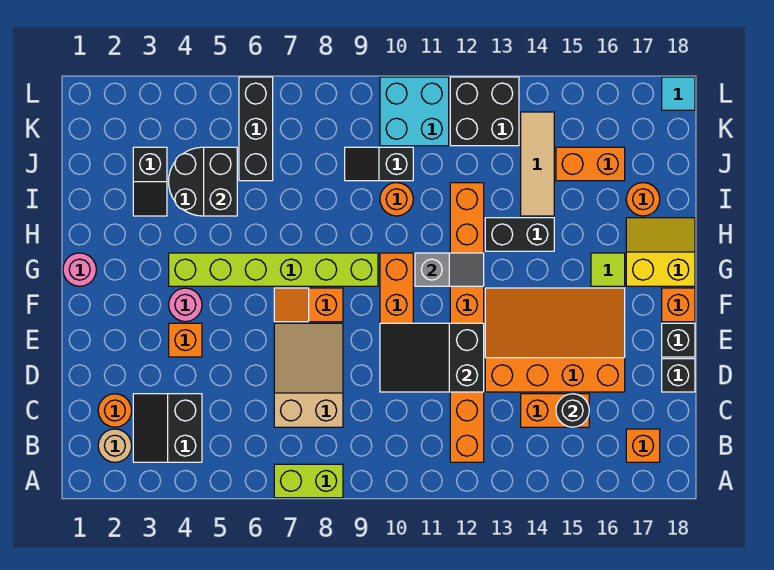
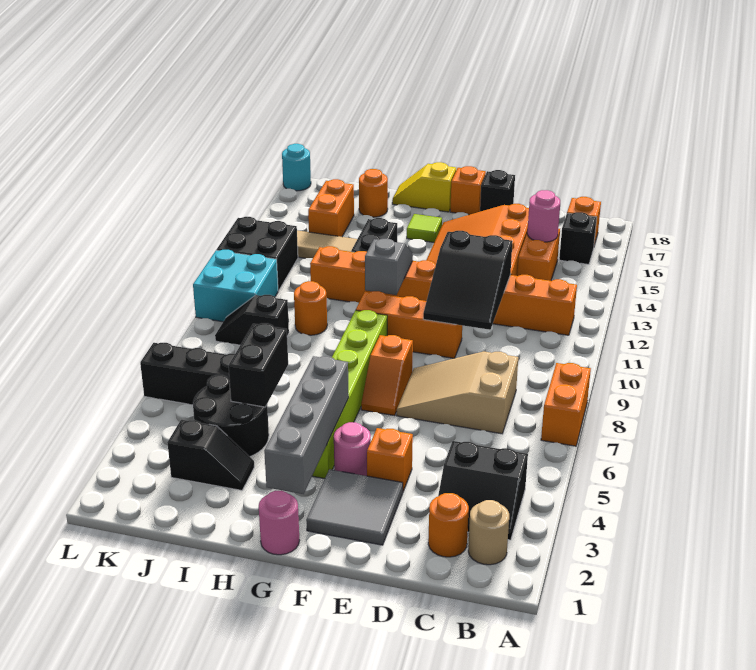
lime brick A7:A8 level 1 -> orange brick A7:A8 level 1
black round brick C15 level 2 -> pink round brick C15 level 2
black brick D18 level 1 -> black brick B16 level 1
none -> grey tile E2:F3 level 1
none -> grey brick G2:G5 level 2
yellow slope G17:H18 level 1 top G -> yellow slope G18:H18 level 1 top G
black brick I5:J5 level 2 -> black brick I5:I6 level 2
black slope J9:J10 level 1 top 10 -> black slope J9:K9 level 1 top J
cyan tile L18 level 1 -> cyan round brick L18 level 1

